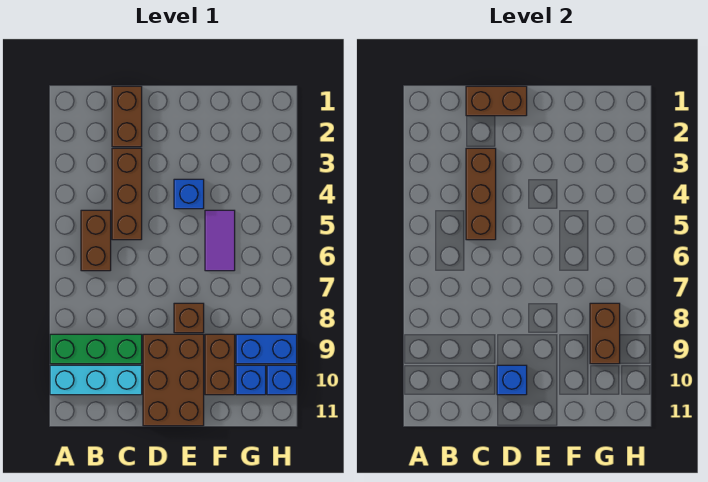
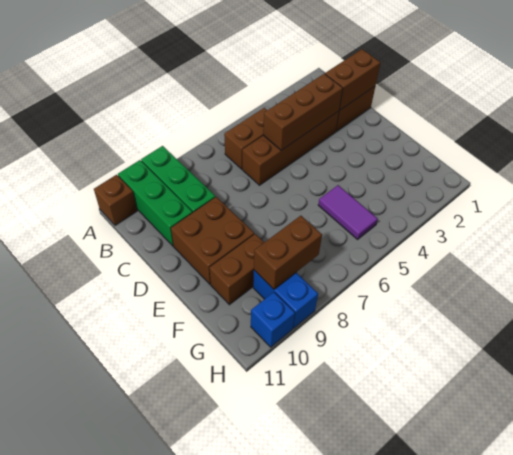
cyan brick A10:C10 level 1 -> green brick A10:C10 level 1
brown brick C1:D1 level 2 -> brown brick C1:C2 level 2
brown brick C3:C5 level 1 -> brown brick C3:C6 level 1
brown brick D9:E11 level 1 -> brown brick D9:E10 level 1
blue brick D10 level 2 -> none
blue brick E4 level 1 -> none
brown brick E8 level 1 -> brown brick A11 level 1
purple tile F5:F6 level 1 -> purple tile F5:G5 level 1
blue brick G10 level 1 -> none

